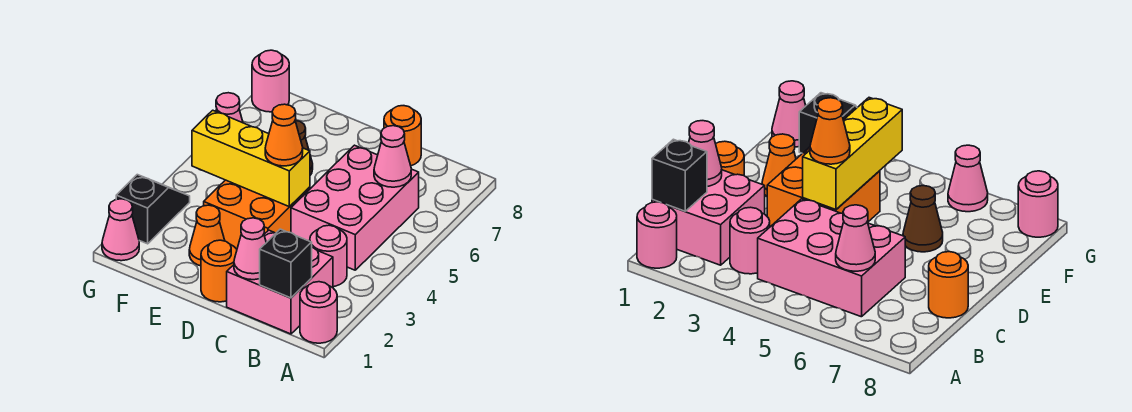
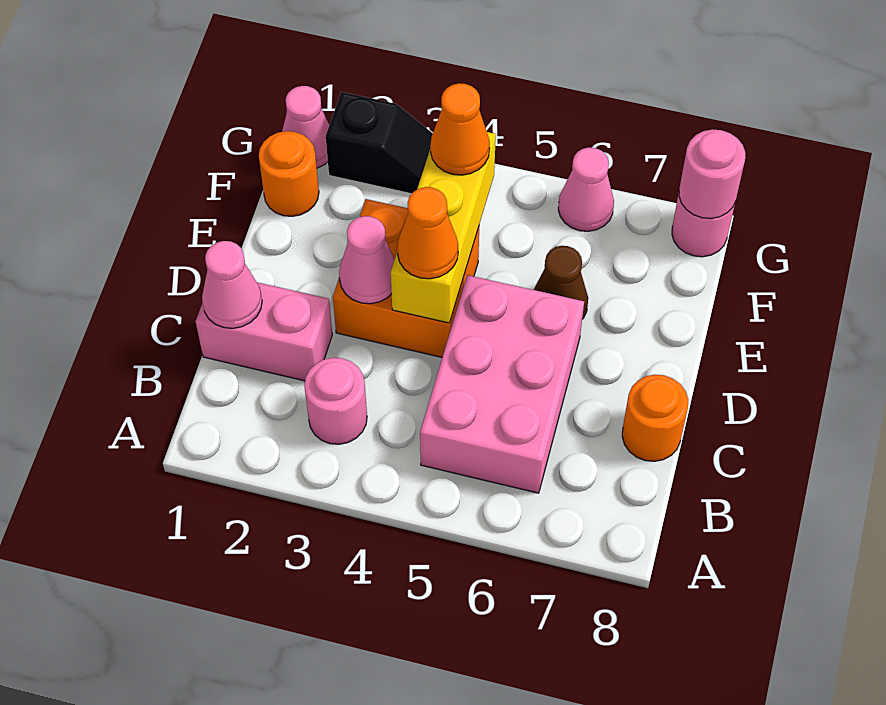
pink round brick A1 level 1 -> pink round brick G8 level 2
pink brick B1:C2 level 1 -> pink brick C1:C2 level 1
black brick B1 level 2 -> none
pink brick B4:C6 level 1 -> pink brick B5:D6 level 1
pink cone B6 level 2 -> pink cone D3 level 2
orange round brick D1 level 1 -> orange round brick F1 level 1
orange cone E2 level 1 -> orange cone F4 level 3

